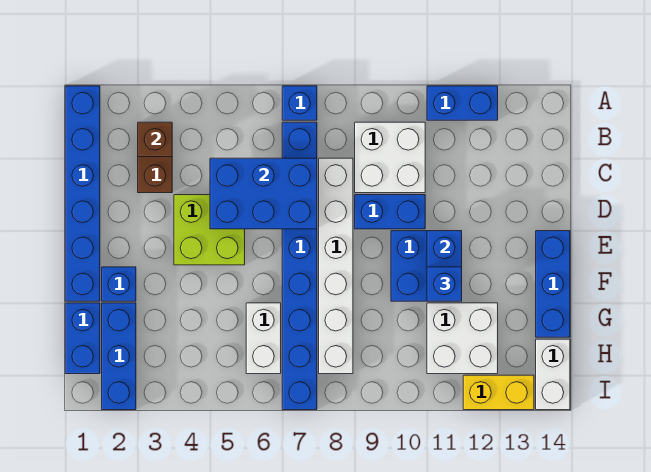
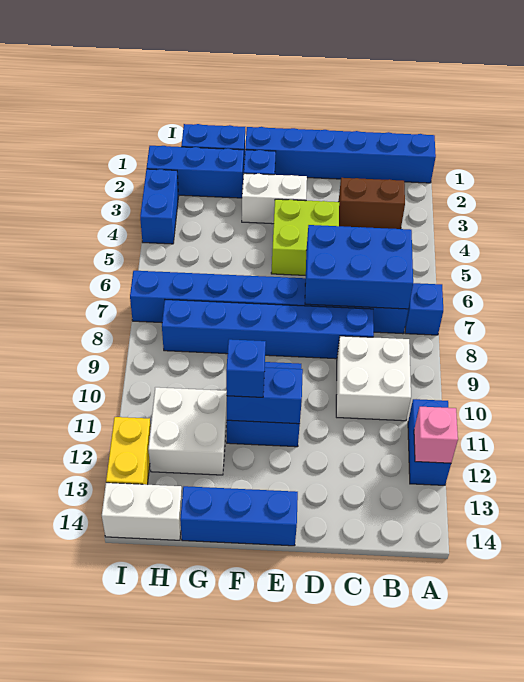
none -> pink brick A12 level 2
brown brick B3 level 2 -> none
blue brick C5:D7 level 2 -> blue brick B6:D7 level 2
white brick C8:H8 level 1 -> blue brick C8:H8 level 1
blue brick D9:D10 level 1 -> blue brick I3:I4 level 1
white brick G6:H6 level 1 -> white brick E3:F3 level 1

